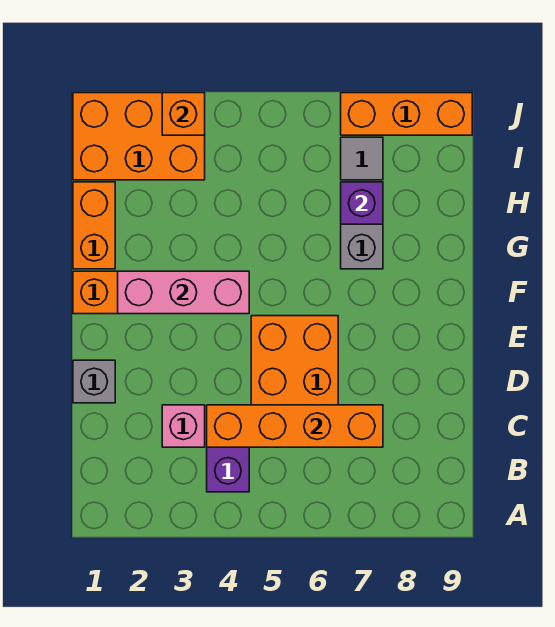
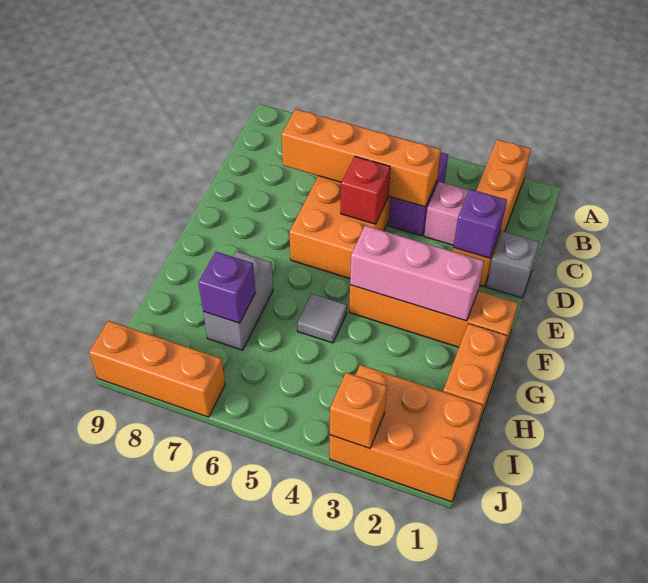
none -> orange brick A2:D2 level 1
none -> purple brick D2 level 2
none -> red brick D5 level 2
grey tile I7 level 1 -> grey tile G5 level 1

